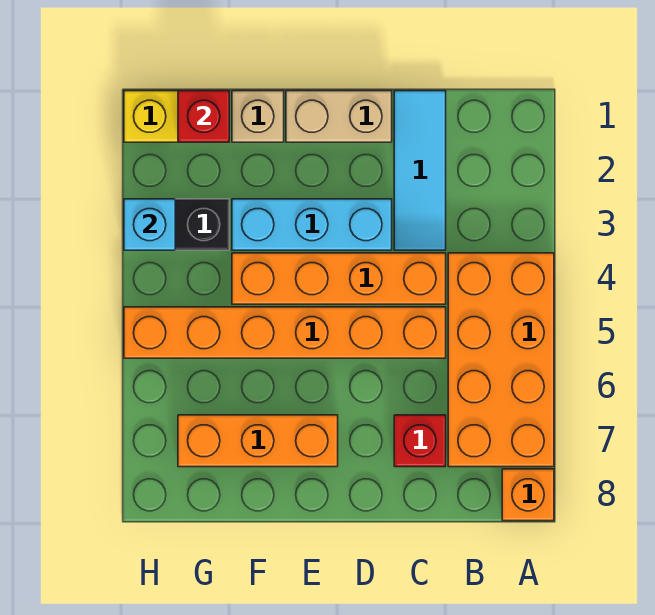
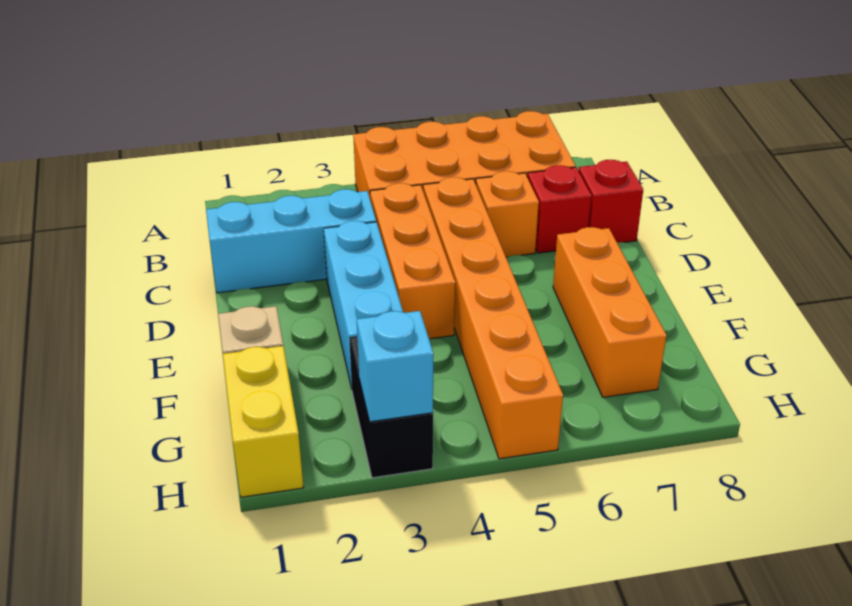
orange brick A8 level 1 -> orange brick C6 level 1
cyan tile C1:C3 level 1 -> cyan brick C1:C3 level 1
orange brick C4:F4 level 1 -> orange brick C4:E4 level 1
tan brick D1:E1 level 1 -> none
red brick G1 level 2 -> red brick C8 level 1

